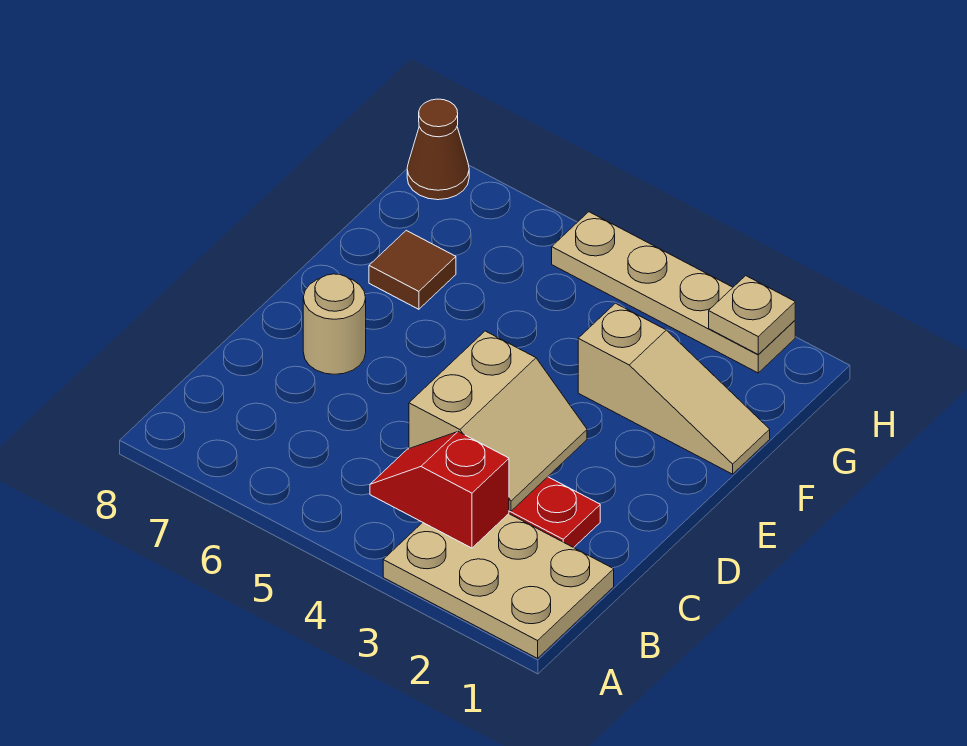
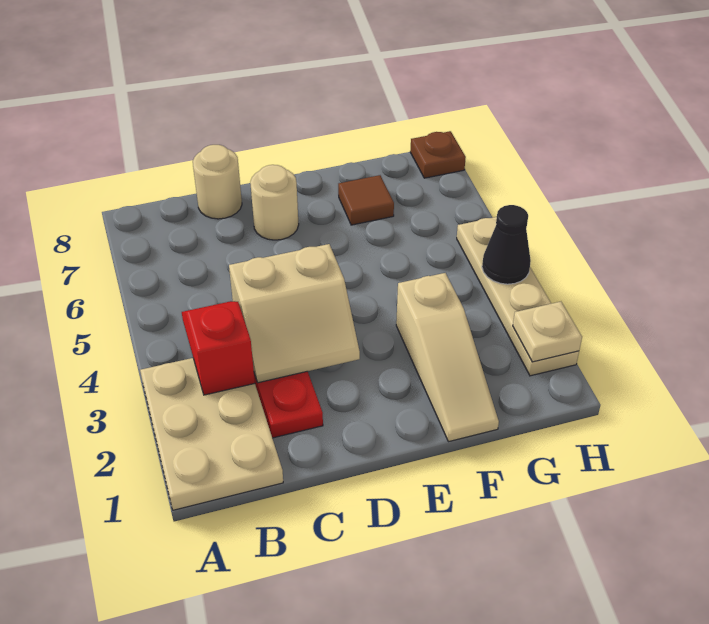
none -> tan round brick C8 level 1
none -> black cone H4 level 2
brown cone H8 level 1 -> brown plate H8 level 1

